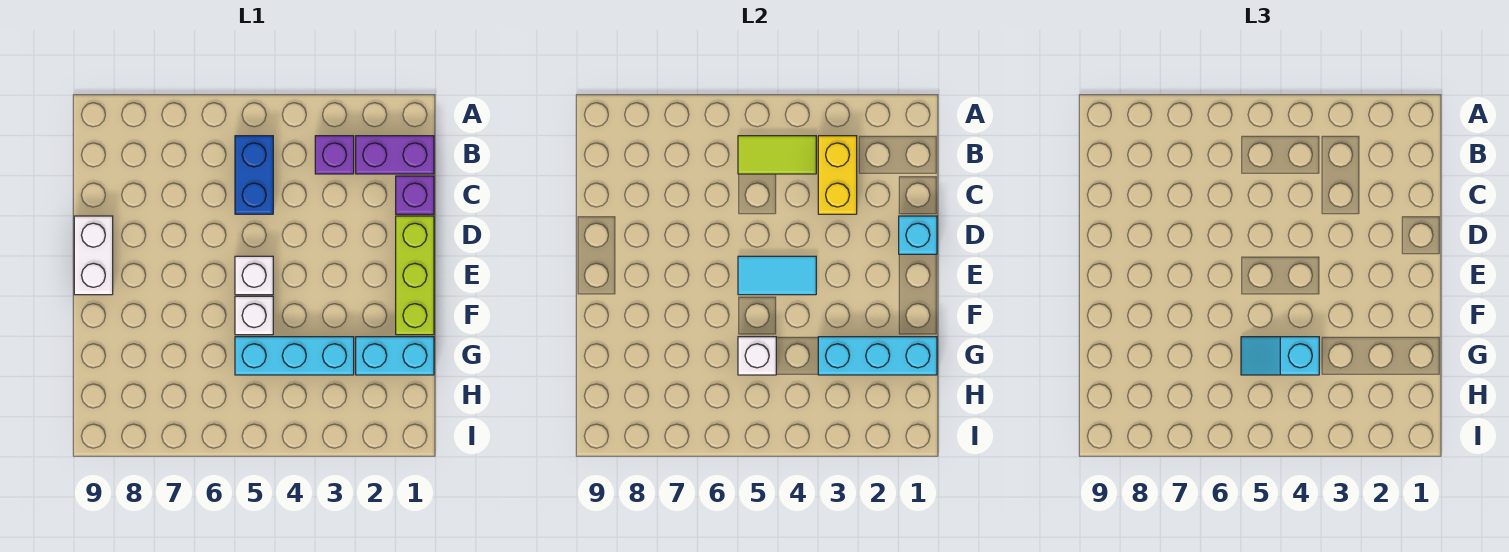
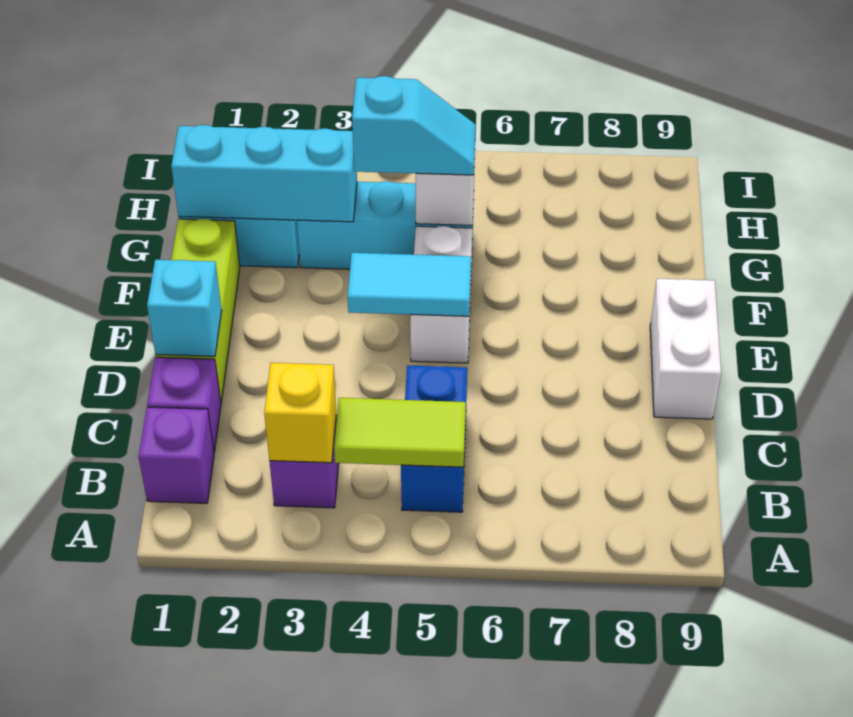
purple brick B1:B2 level 1 -> purple brick B1 level 1
yellow brick B3:C3 level 2 -> yellow brick B3 level 2

